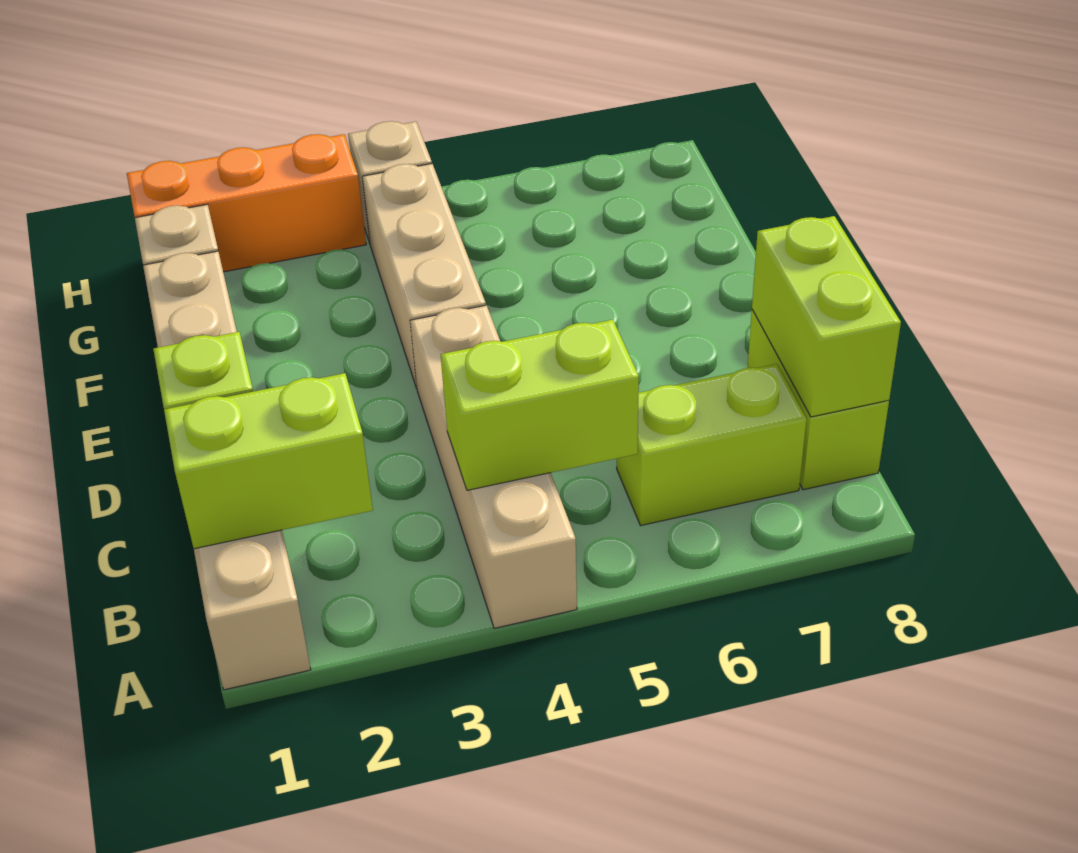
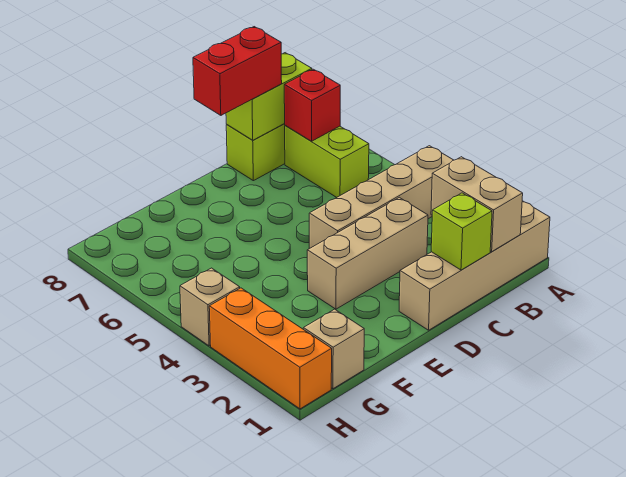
tan brick A1:F1 level 1 -> tan brick A1:D1 level 1
lime brick B1:B2 level 2 -> tan brick B1:B2 level 2
lime brick B4:B5 level 2 -> none
none -> red brick B7 level 2
none -> red brick C8:D8 level 3
tan brick E4:G4 level 1 -> tan brick C3:E3 level 1

